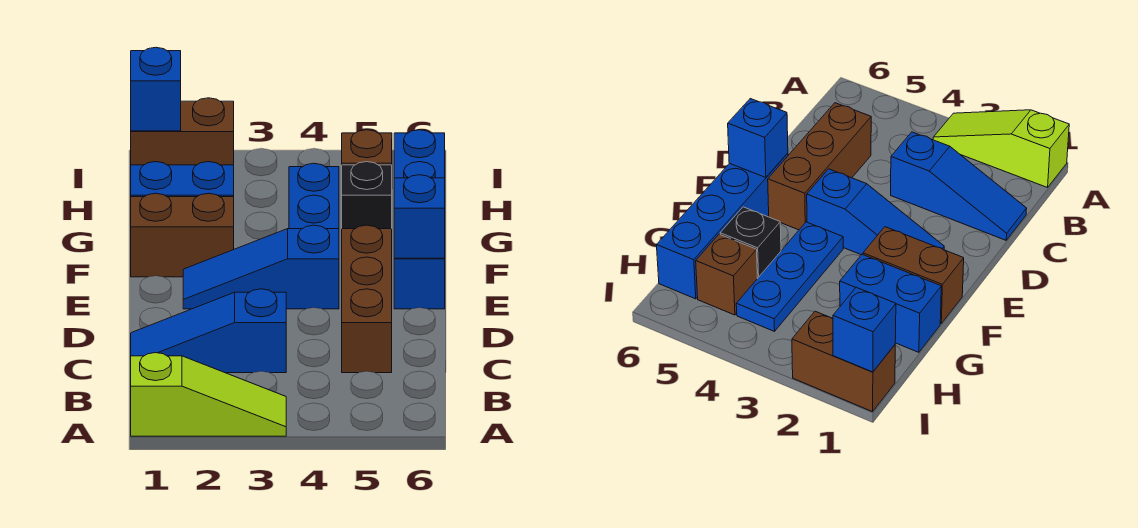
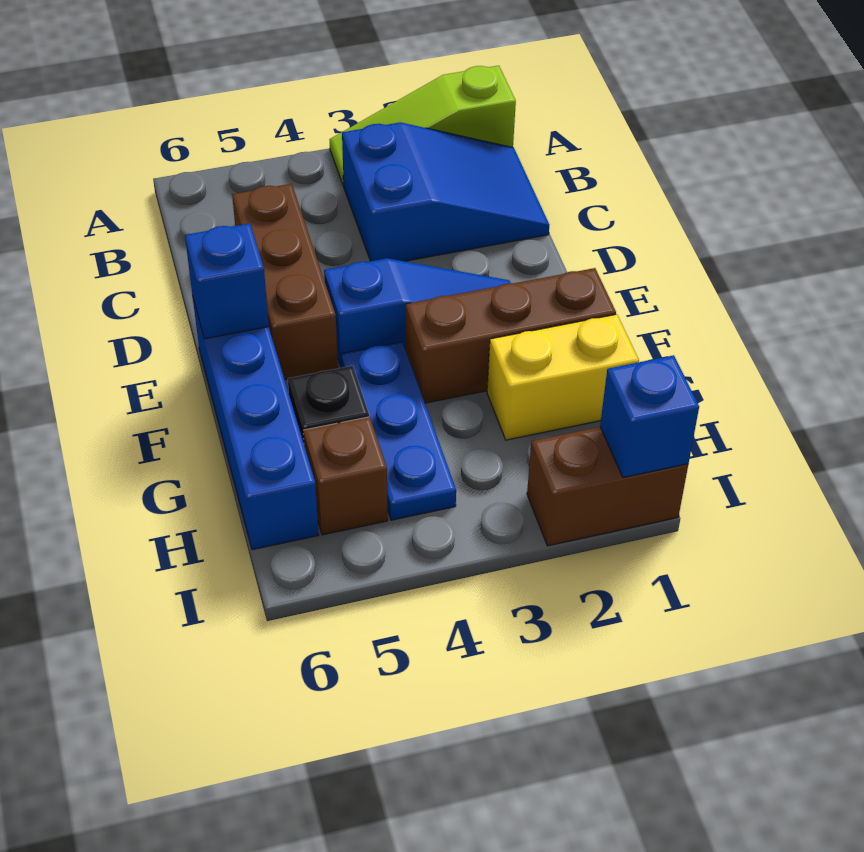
blue slope C1:C3 level 1 top 3 -> blue slope B1:C3 level 1 top 3
brown brick F1:F2 level 1 -> brown brick F1:F3 level 1
blue brick G1:G2 level 1 -> yellow brick G1:G2 level 1

